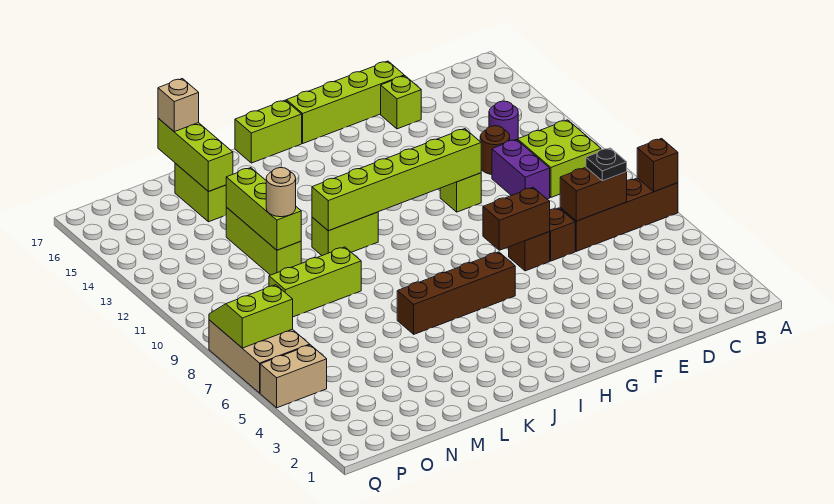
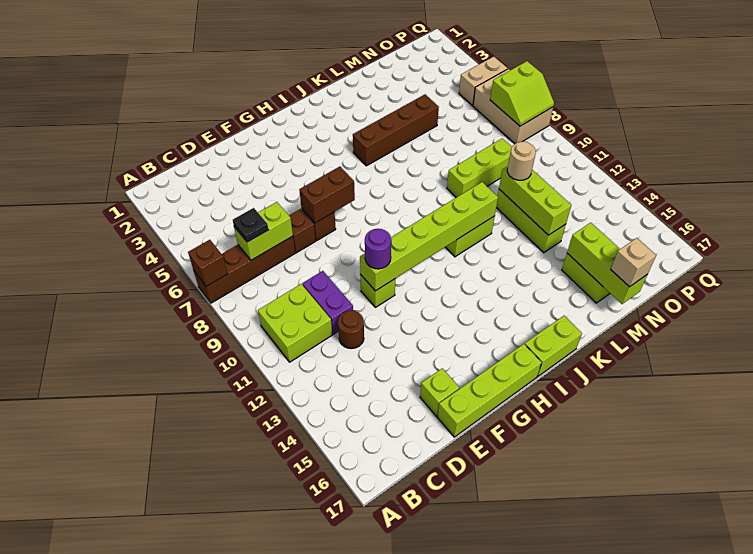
brown brick C7:D7 level 2 -> lime brick C7:D7 level 2
purple round brick C13 level 1 -> purple round brick F11 level 3
brown brick H6:K6 level 1 -> brown brick J5:M5 level 1

